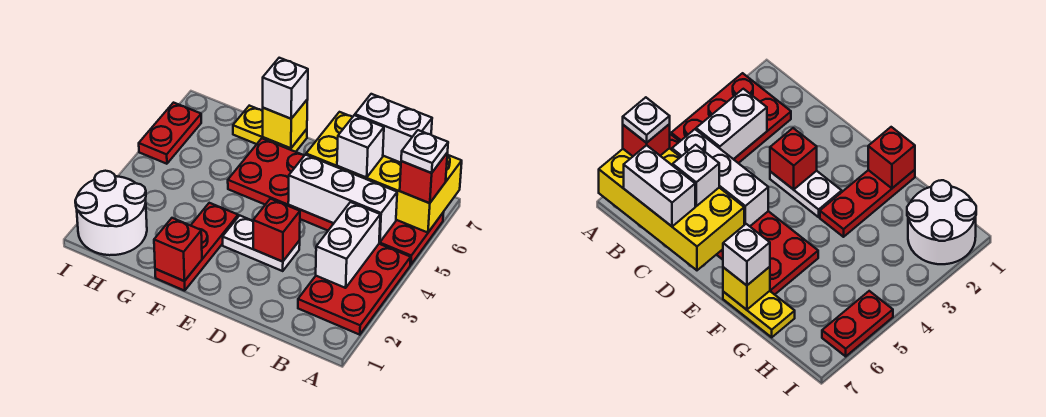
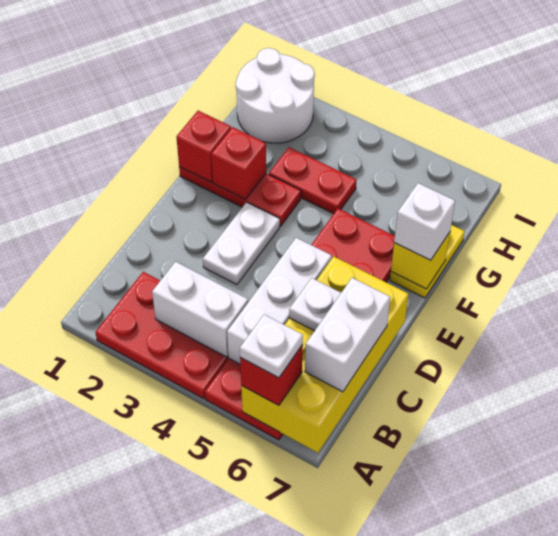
white brick C6 level 3 -> white plate C6 level 3
red brick D3 level 2 -> red brick F2 level 2
red plate I5:I6 level 1 -> red plate G3:G4 level 1

